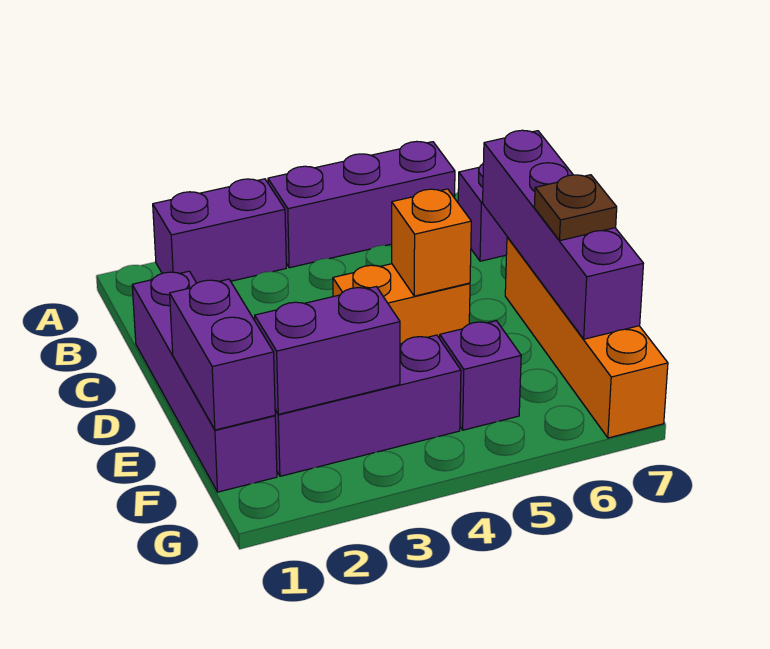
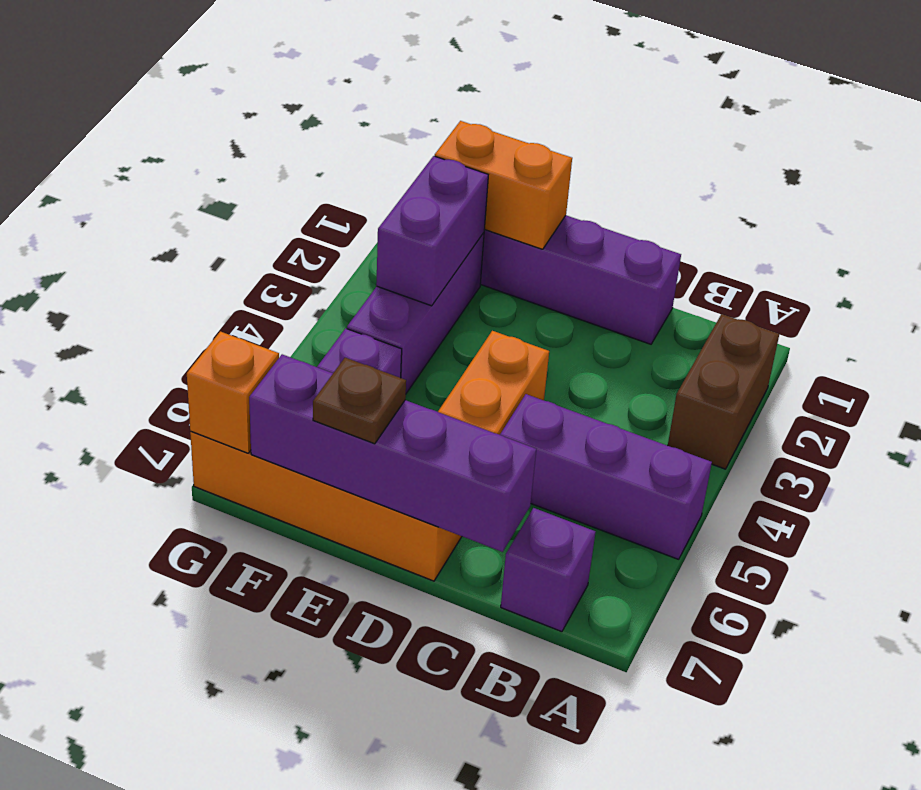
purple brick A2:A3 level 1 -> brown brick A2:A3 level 1
purple brick A4:A6 level 1 -> purple brick A5:C5 level 1
orange brick D5 level 2 -> orange brick G7 level 2
purple brick E1:F1 level 2 -> orange brick E1:F1 level 2

